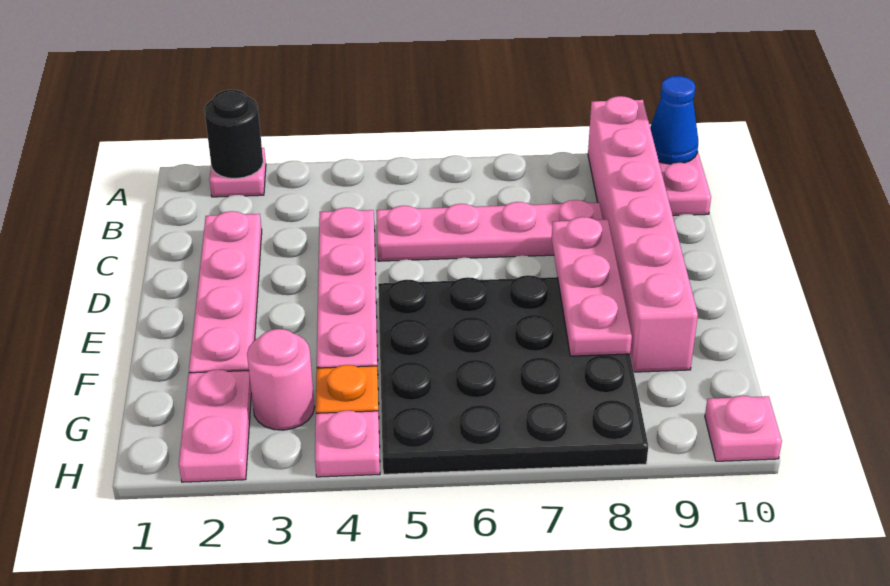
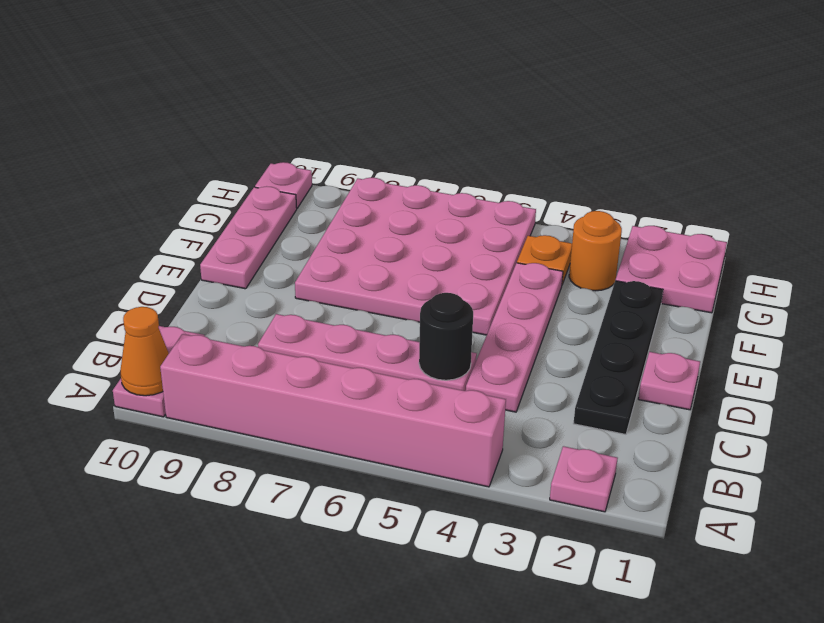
black round brick A2 level 2 -> black round brick C5 level 2
pink brick A9:F9 level 1 -> pink brick A4:A9 level 1
blue cone A10 level 2 -> orange cone A10 level 2
pink plate C2:F2 level 1 -> black plate C2:F2 level 1
pink plate D8:F8 level 2 -> pink plate E10:G10 level 1
black plate E5:H8 level 1 -> pink plate E5:H8 level 1
pink plate G2:H2 level 1 -> pink plate G1:H2 level 1
pink round brick G3 level 1 -> orange round brick G3 level 1
pink plate H4 level 1 -> pink plate D1 level 1

